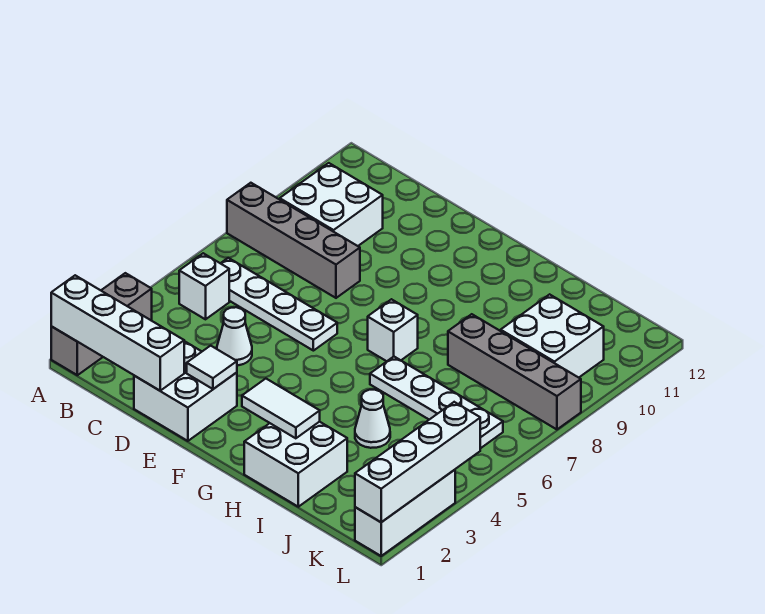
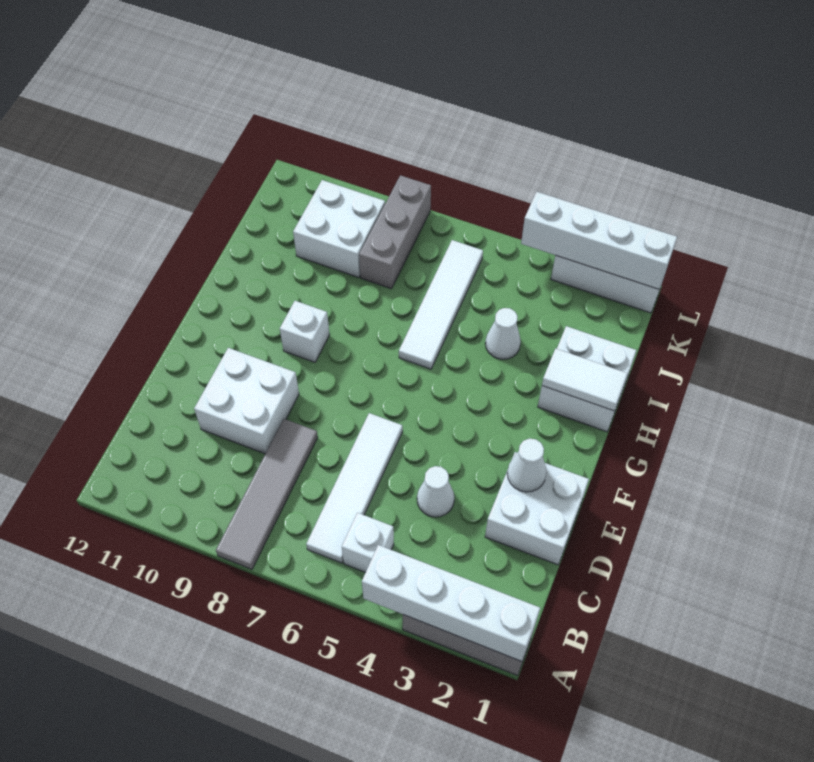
white brick A1:D1 level 2 -> white brick A1:A4 level 2
grey brick A8:D8 level 1 -> grey tile A8:D8 level 1
white plate B6:E6 level 1 -> white tile B6:E6 level 1
white brick B9:C10 level 1 -> white brick D9:E10 level 1
white tile E2 level 2 -> white cone E2 level 2
white tile G2:H2 level 2 -> white tile H1:H2 level 2
white brick G7 level 1 -> white brick G9 level 1
white plate H6:K6 level 1 -> white tile H6:K6 level 1
grey brick I8:L8 level 1 -> grey brick J8:L8 level 1

